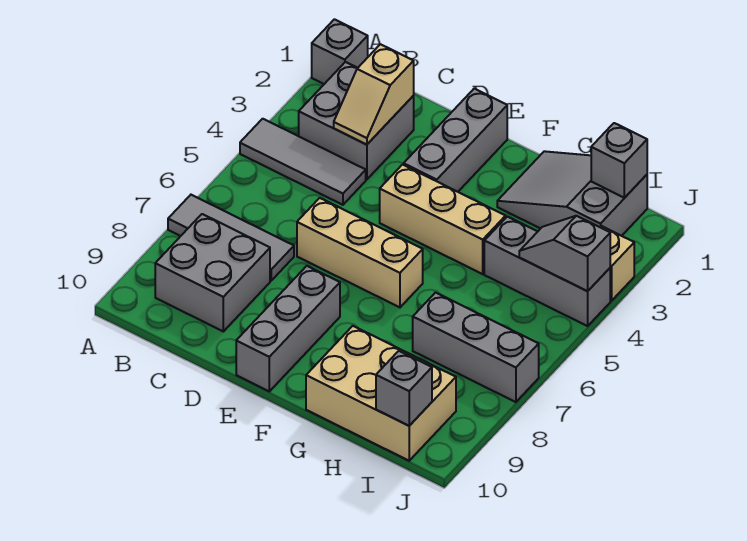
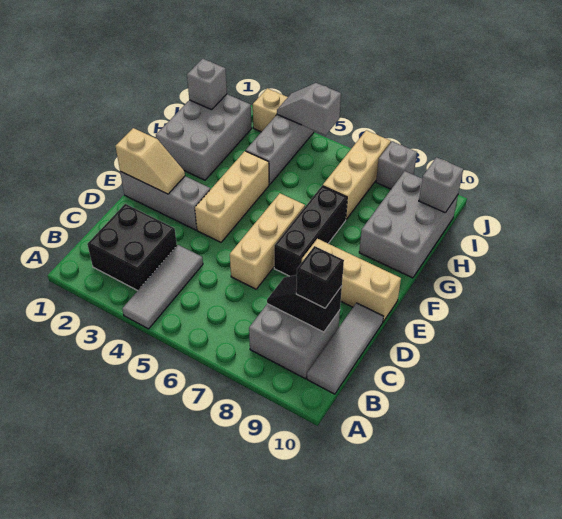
grey brick A1 level 1 -> grey brick J8 level 1
grey tile A7:C7 level 1 -> grey tile B10:D10 level 1
grey brick B2:C3 level 1 -> black brick B2:C3 level 1
tan slope C2:C3 level 2 top 2 -> tan slope E1:E2 level 2 top 1
none -> black slope C8:C9 level 2 top 9
none -> black brick C9 level 3
none -> black brick E7:G7 level 1
grey brick E8:E10 level 1 -> tan brick E8:E10 level 1
grey slope G1:I2 level 1 top I -> grey brick G1:I2 level 1
tan brick G9:I10 level 1 -> grey brick G9:I10 level 1
grey brick H7:J7 level 1 -> tan brick H7:J7 level 1
grey slope I4:J4 level 2 top J -> grey slope J4:J5 level 2 top 5

